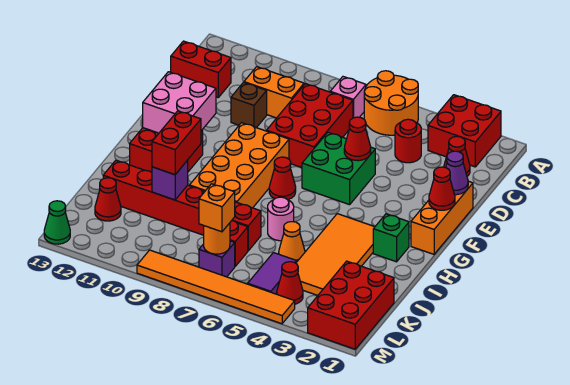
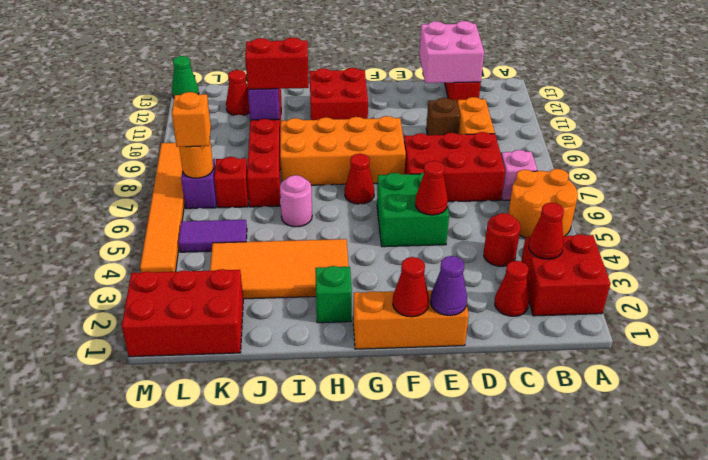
pink brick F11:G12 level 2 -> pink brick C12:D13 level 2
orange cone J5 level 1 -> none
red cone L4 level 1 -> red cone B3 level 2

